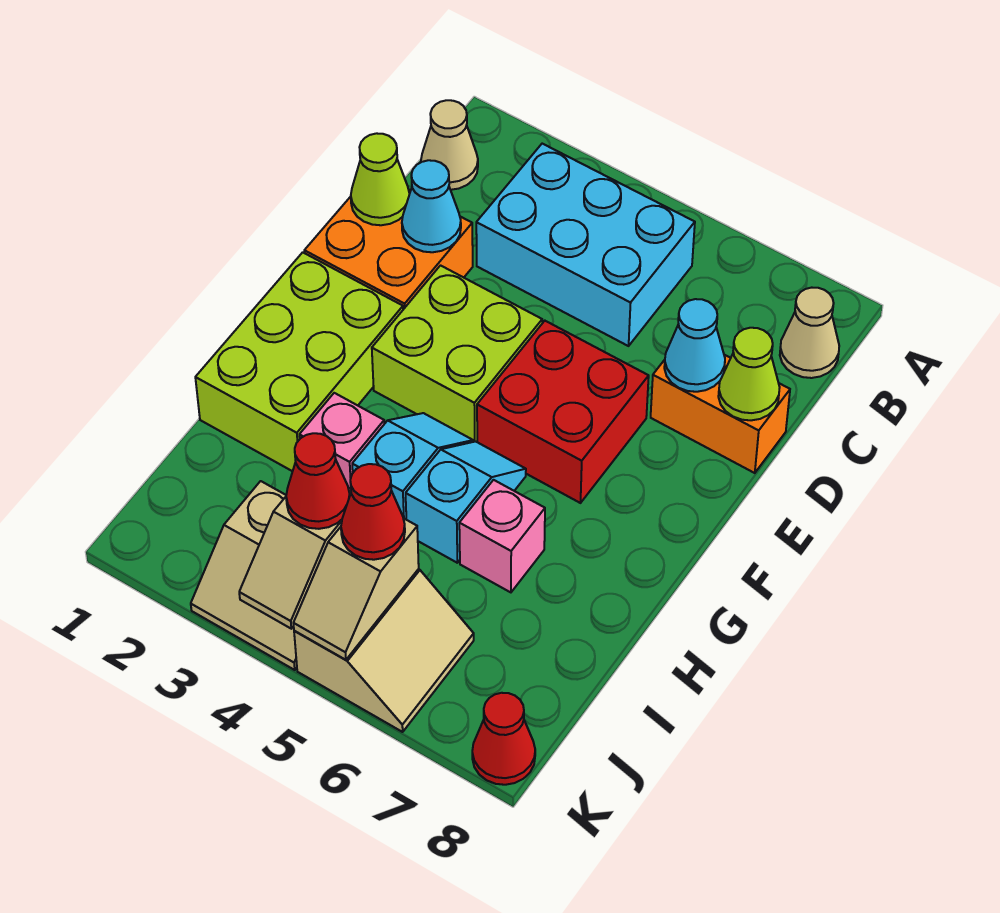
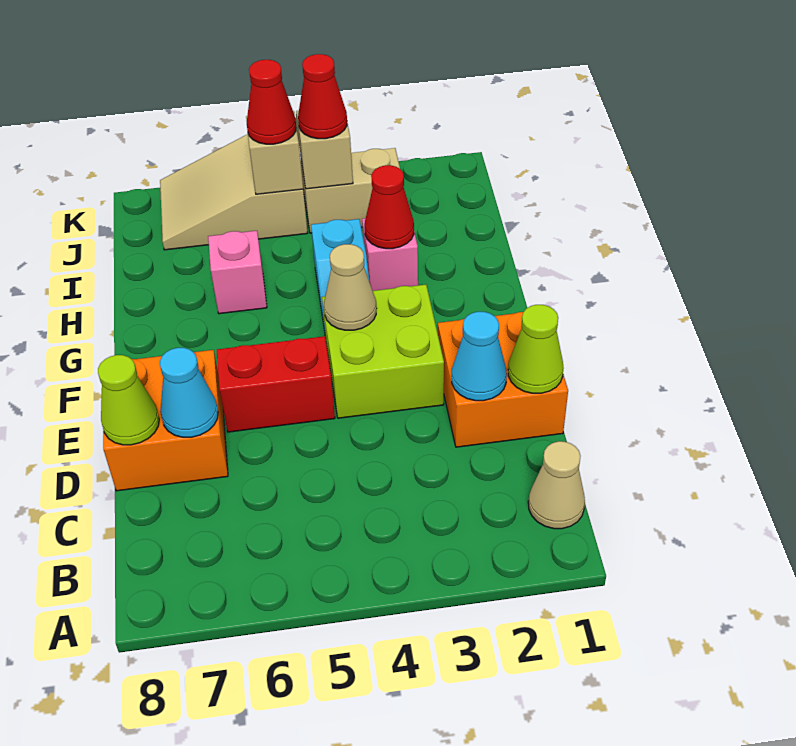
cyan brick B3:C5 level 1 -> none
tan cone B8 level 1 -> tan cone F4 level 2
orange brick D7:D8 level 1 -> orange brick D7:E8 level 1
red brick E5:F6 level 1 -> red brick E5:E6 level 1
lime brick F1:H2 level 1 -> none
cyan slope G5:H5 level 1 top H -> none
tan slope J5:K6 level 1 top 5 -> tan slope J5:K7 level 1 top 5
red cone K8 level 1 -> red cone H3 level 2

